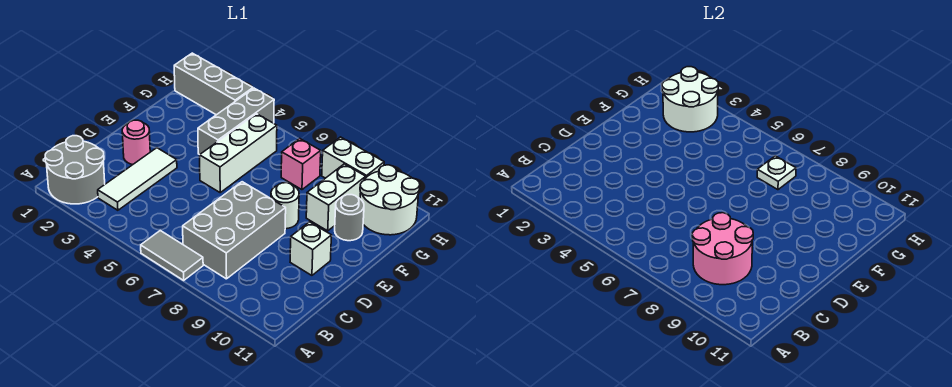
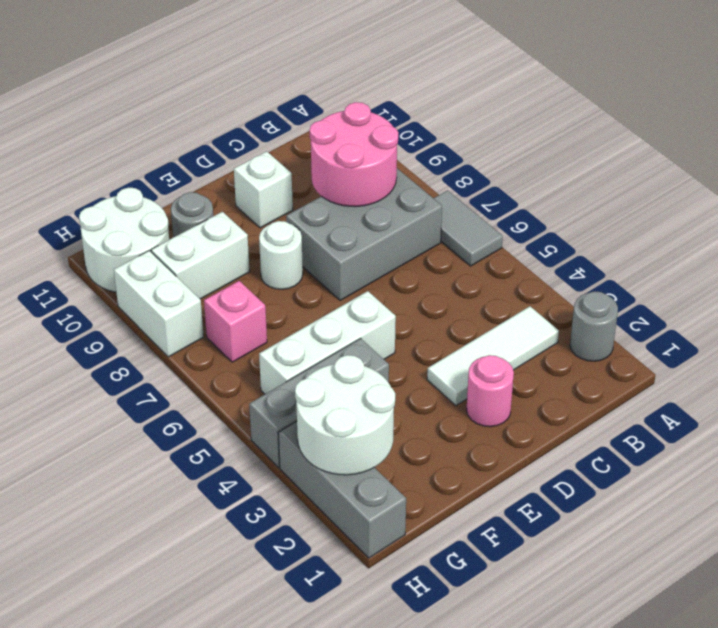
grey round brick A1:B2 level 1 -> grey round brick A2 level 1
white plate G7 level 2 -> none

